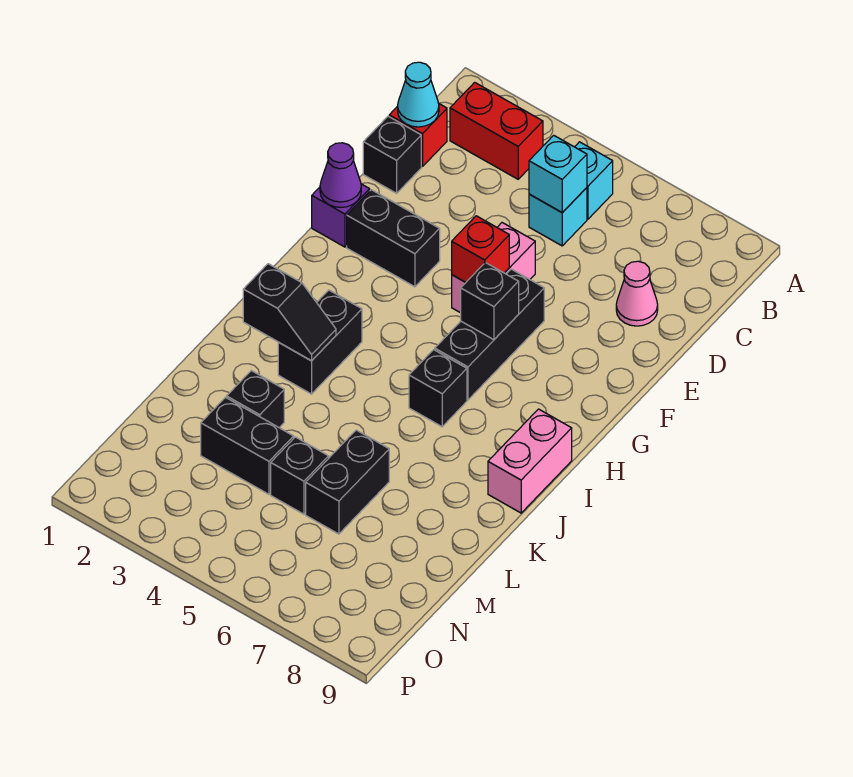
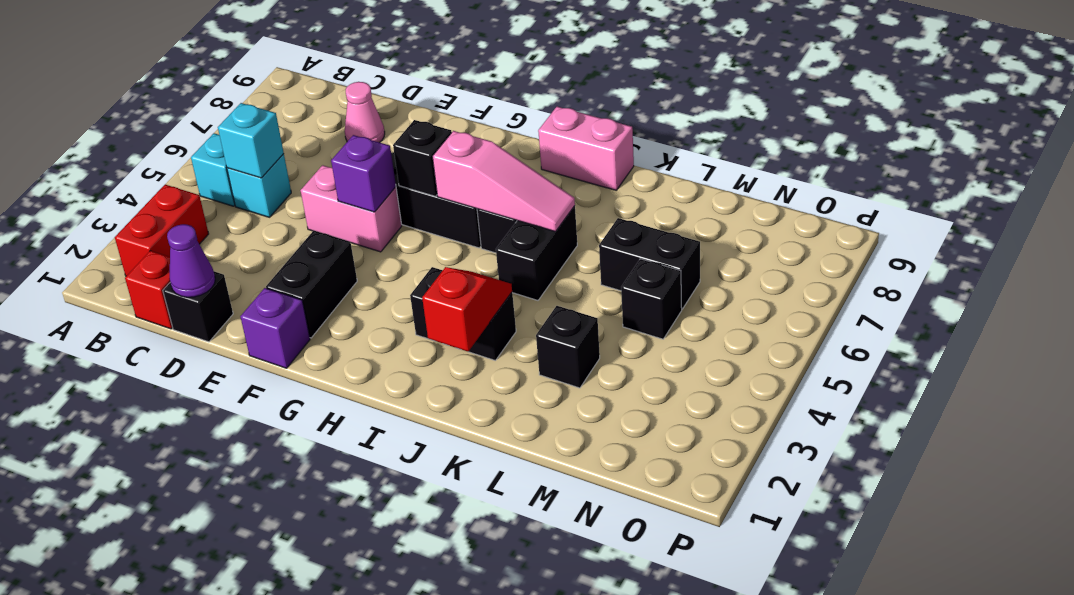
cyan cone C1 level 2 -> none
purple cone F1 level 2 -> purple cone D1 level 2
red brick F5 level 2 -> purple brick F5 level 2
none -> pink slope H6:J6 level 2 top H
black slope J2:J3 level 2 top 2 -> red slope J2:J3 level 2 top 2
black brick M3:M4 level 1 -> black brick J5:J6 level 1

